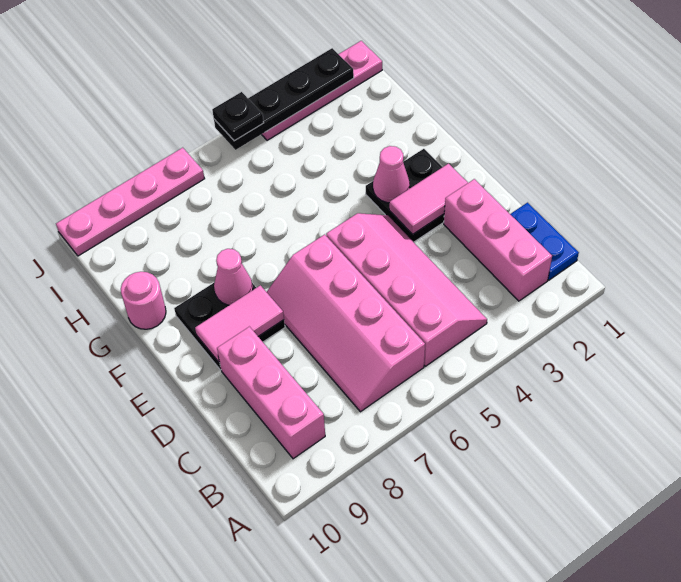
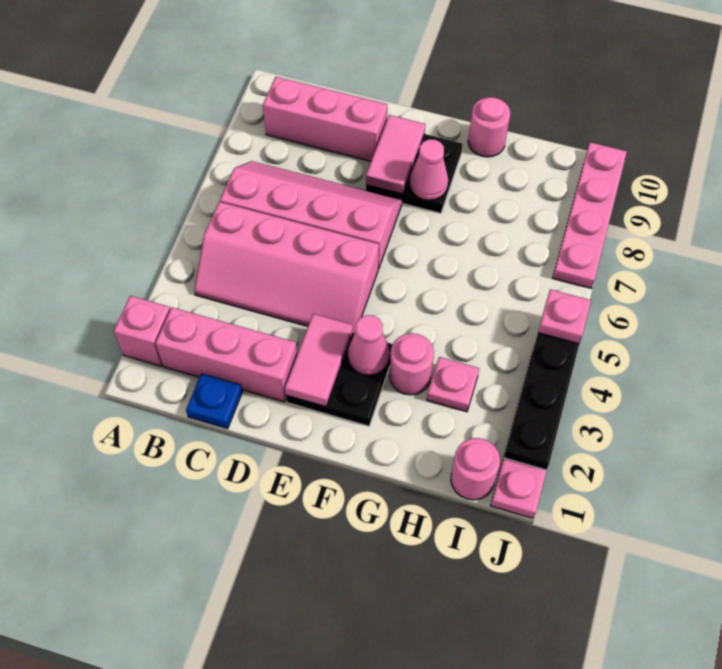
none -> pink brick A2 level 1
blue plate B1:C1 level 1 -> blue plate C1 level 1
none -> pink round brick G3 level 1
none -> pink plate H3 level 1
none -> pink round brick I1 level 1
black plate J5 level 3 -> pink plate J5 level 3

